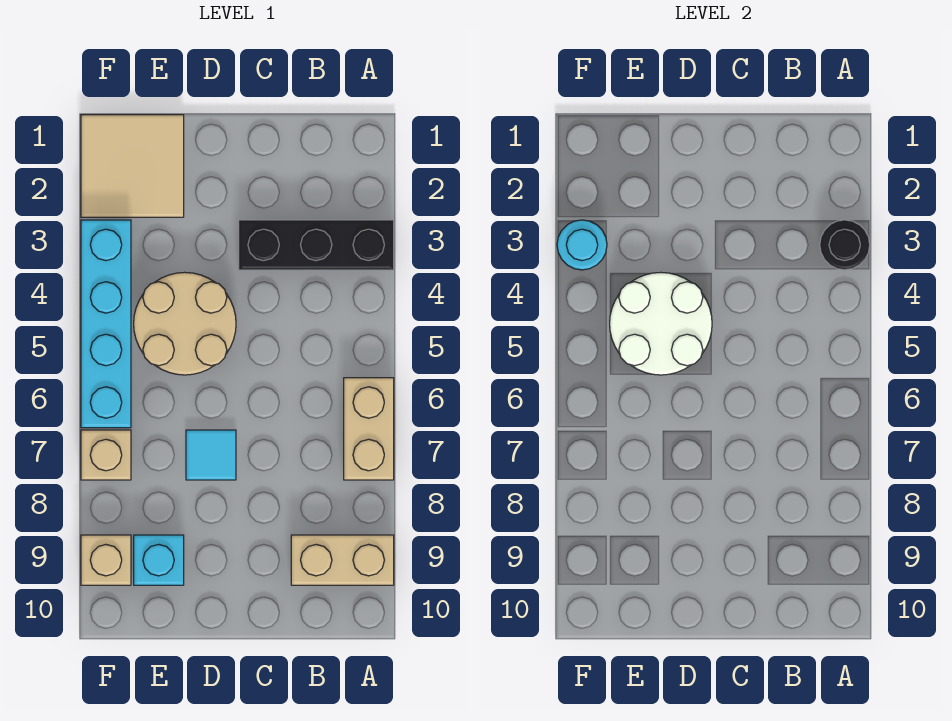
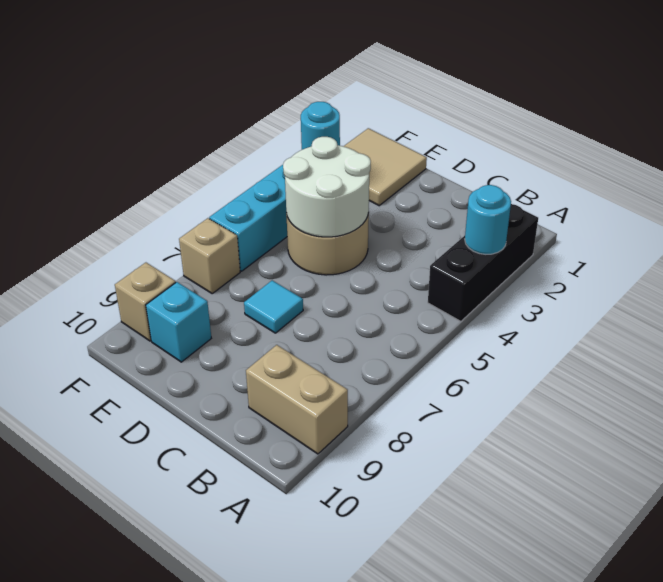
black brick A3:C3 level 1 -> black brick A2:A4 level 1
black round brick A3 level 2 -> cyan round brick A3 level 2
tan brick A6:A7 level 1 -> none

